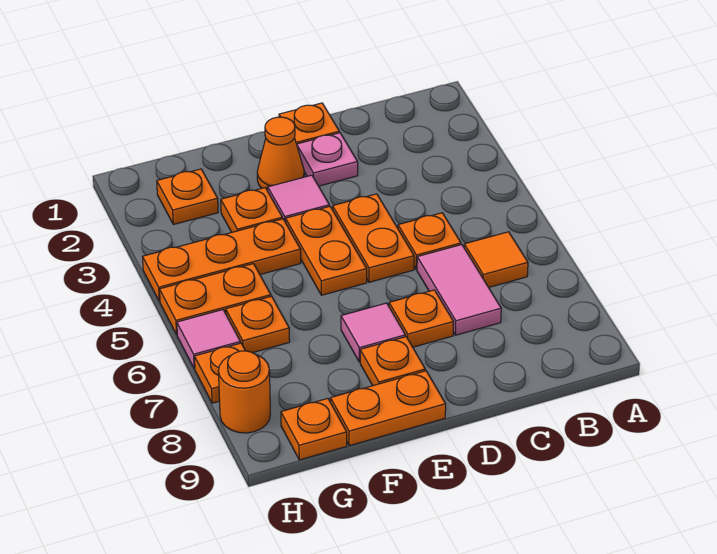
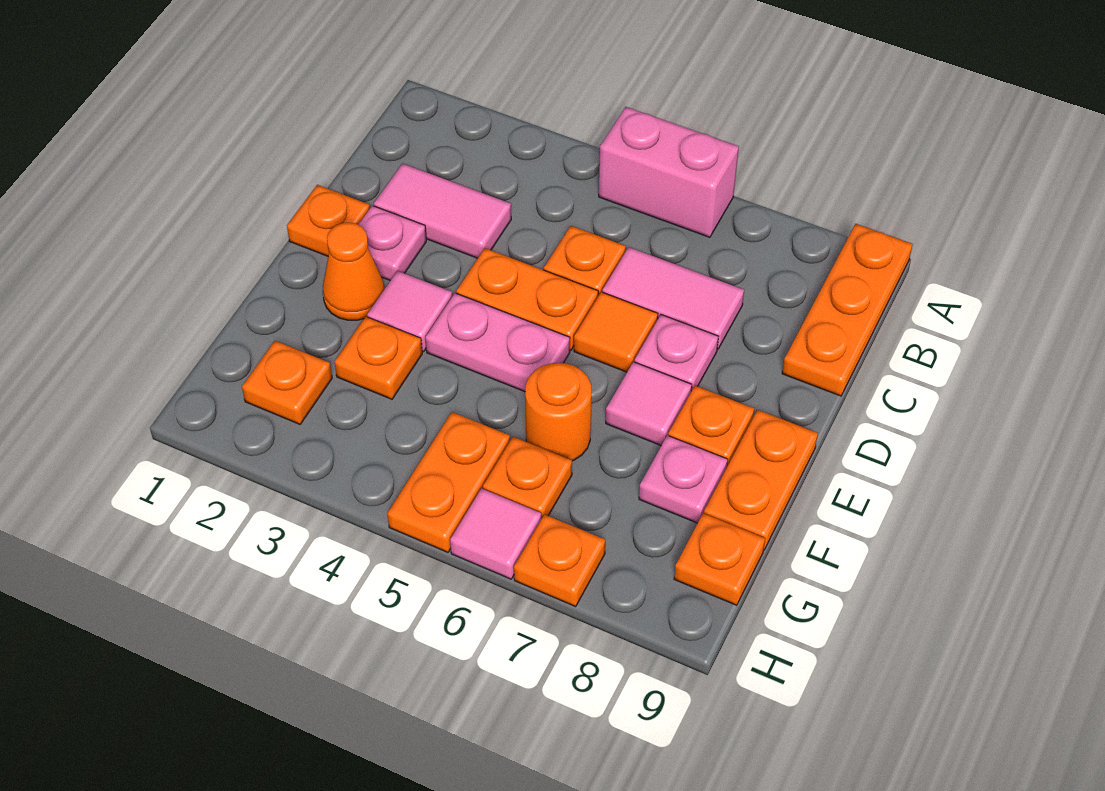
none -> pink brick A5:A6 level 1
orange tile B6 level 1 -> orange tile D6 level 1
none -> pink tile C2:C3 level 1
orange plate D7 level 1 -> pink plate D7 level 1
orange plate E4:E5 level 1 -> pink plate E4:E5 level 1
orange plate F4:H4 level 1 -> orange plate A9:C9 level 1
none -> pink plate F8 level 1
orange round brick H8 level 1 -> orange round brick F6 level 1

